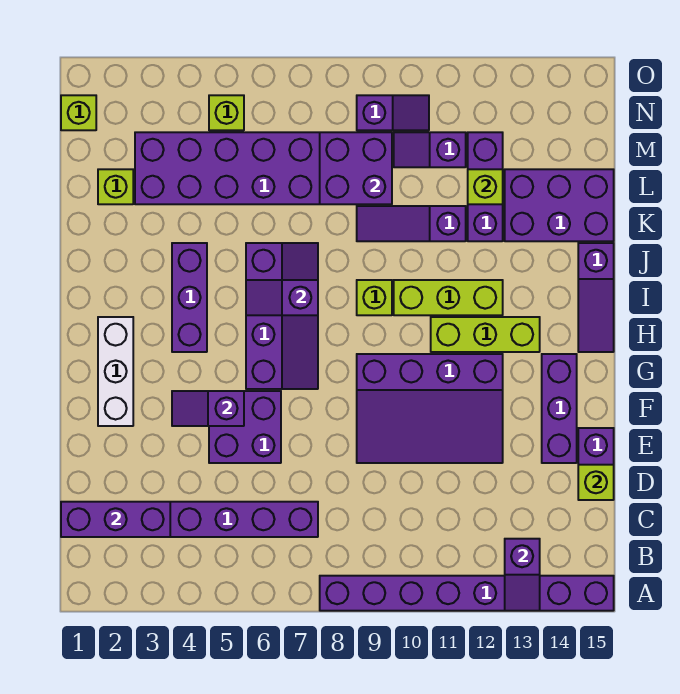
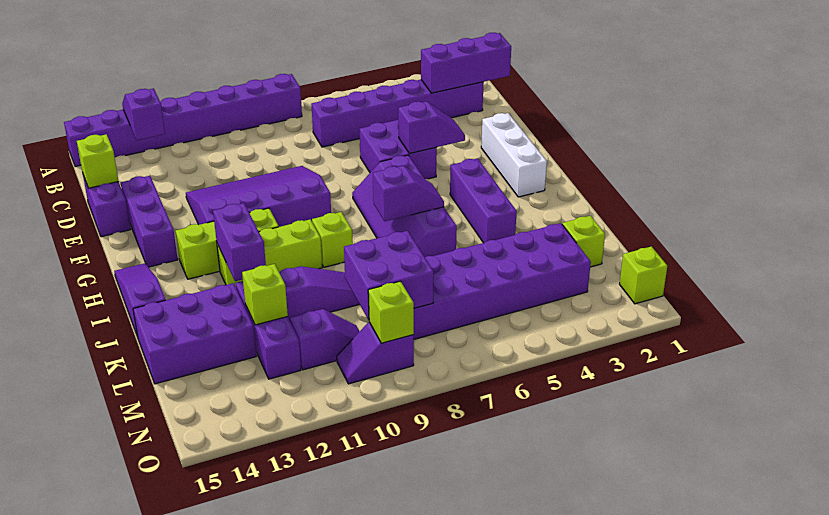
none -> purple brick I12:J12 level 2
lime brick N5 level 1 -> lime brick N9 level 2

